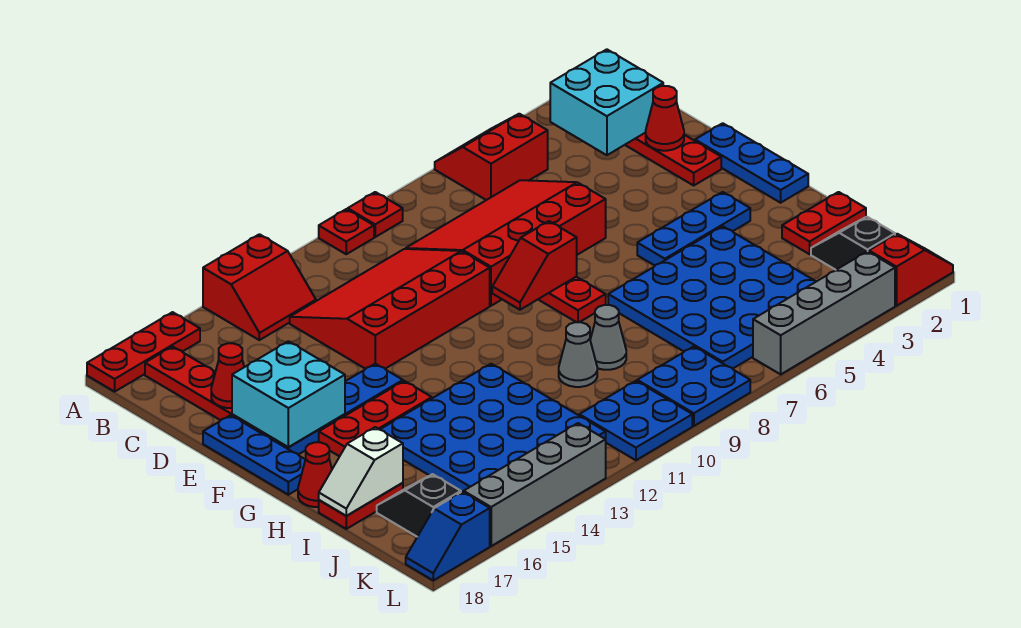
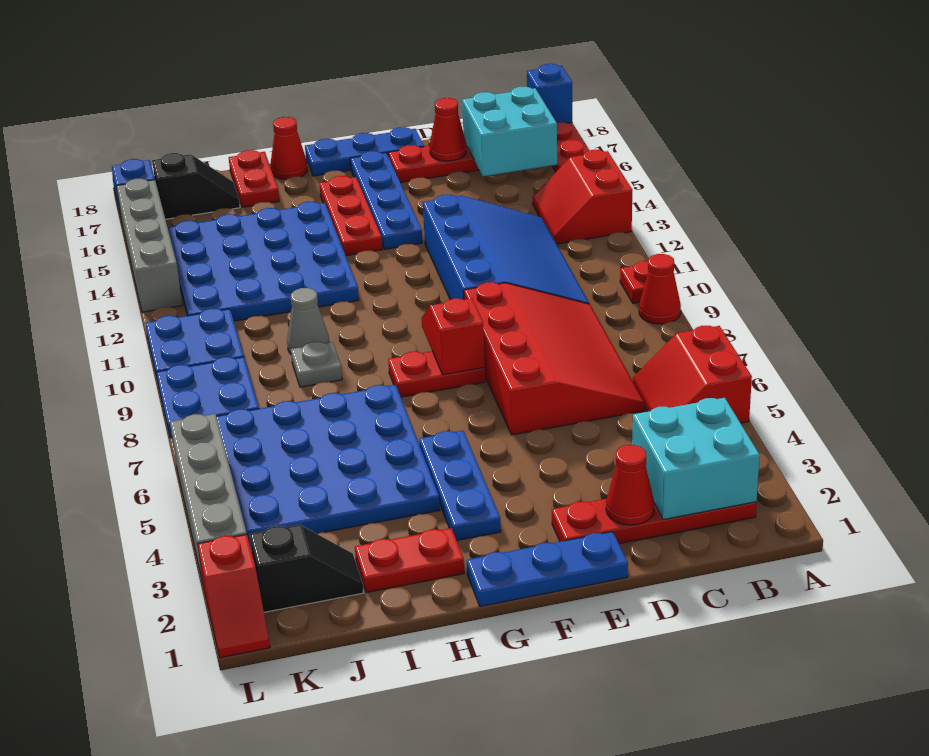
red slope A5:B6 level 1 top B -> red slope A5:B6 level 1 top A
red plate A9 level 1 -> red cone A9 level 1
none -> blue brick A18 level 2
red slope C10:E13 level 1 top E -> blue slope C10:E13 level 1 top E
cyan brick E16:F17 level 2 -> cyan brick B16:C17 level 2
red plate I1:I2 level 1 -> red plate H2:I2 level 1
grey cone I9 level 1 -> grey plate I9 level 1
white slope I17:I18 level 2 top 17 -> none

